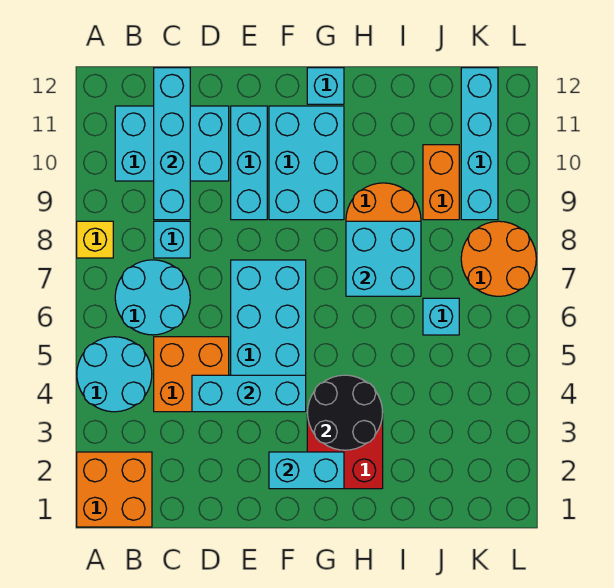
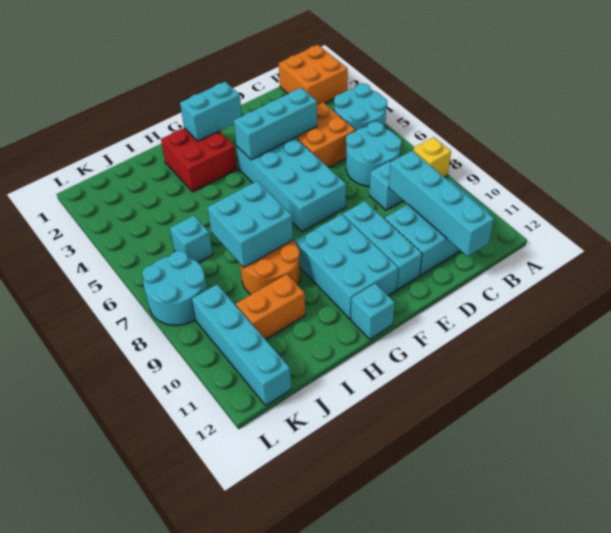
black round brick G3:H4 level 2 -> none
orange brick J9:J10 level 1 -> orange brick I10:J10 level 1
orange round brick K7:L8 level 1 -> cyan round brick K7:L8 level 1

